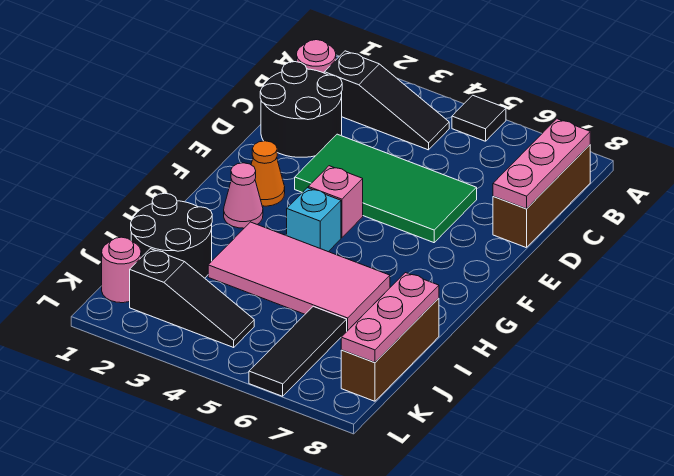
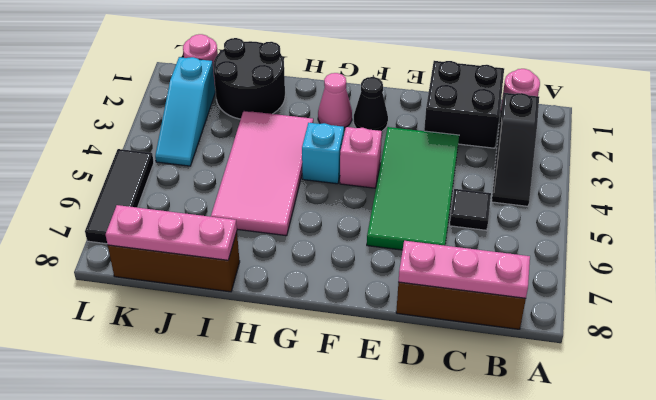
black tile A5 level 1 -> black tile C5 level 1
black round brick C1:D2 level 1 -> black brick C1:D2 level 1
orange cone F2 level 1 -> black cone F2 level 1
black tile J6:L6 level 1 -> black tile L5:L7 level 1
black slope K2:K4 level 1 top 2 -> cyan slope K2:K4 level 1 top 2

